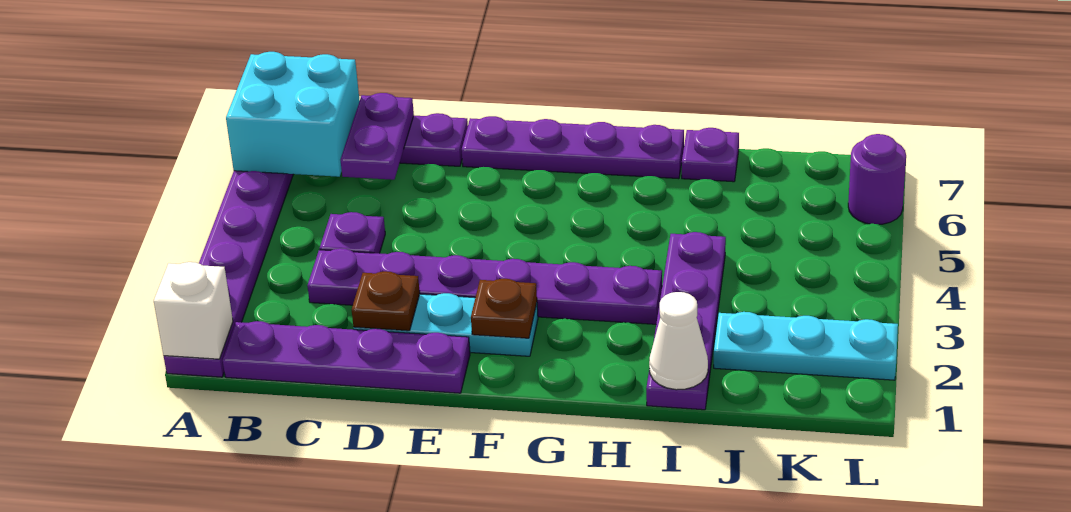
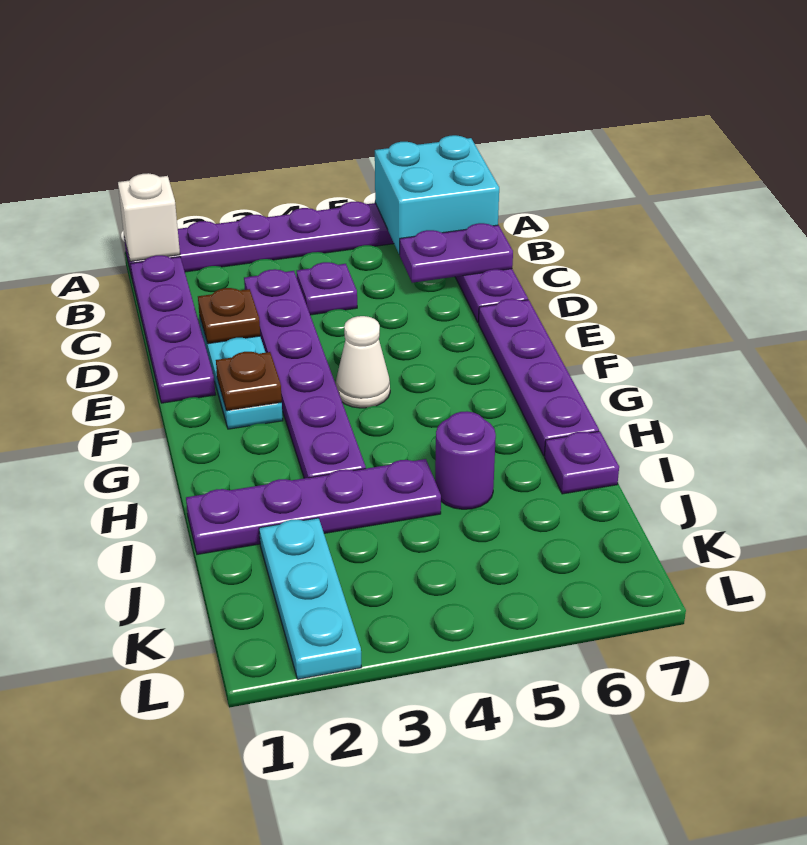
white cone I1 level 2 -> white cone F4 level 1
purple round brick L6 level 1 -> purple round brick I5 level 1

